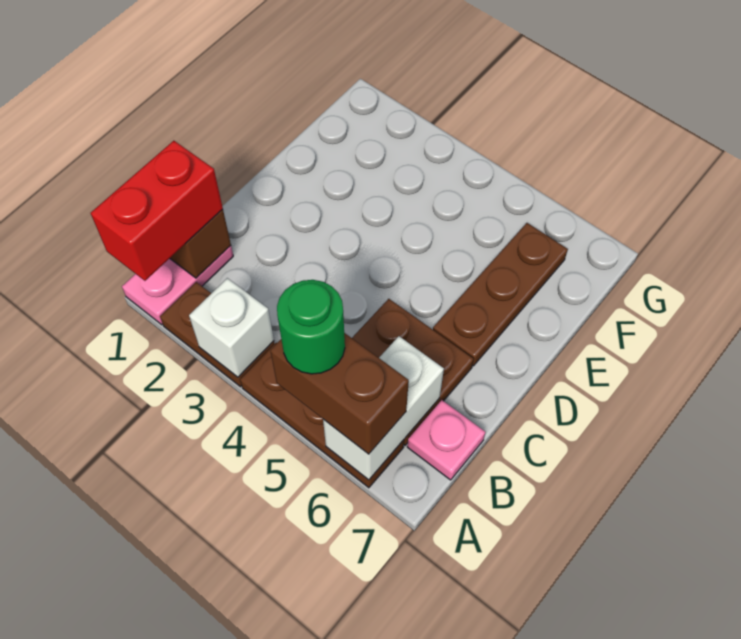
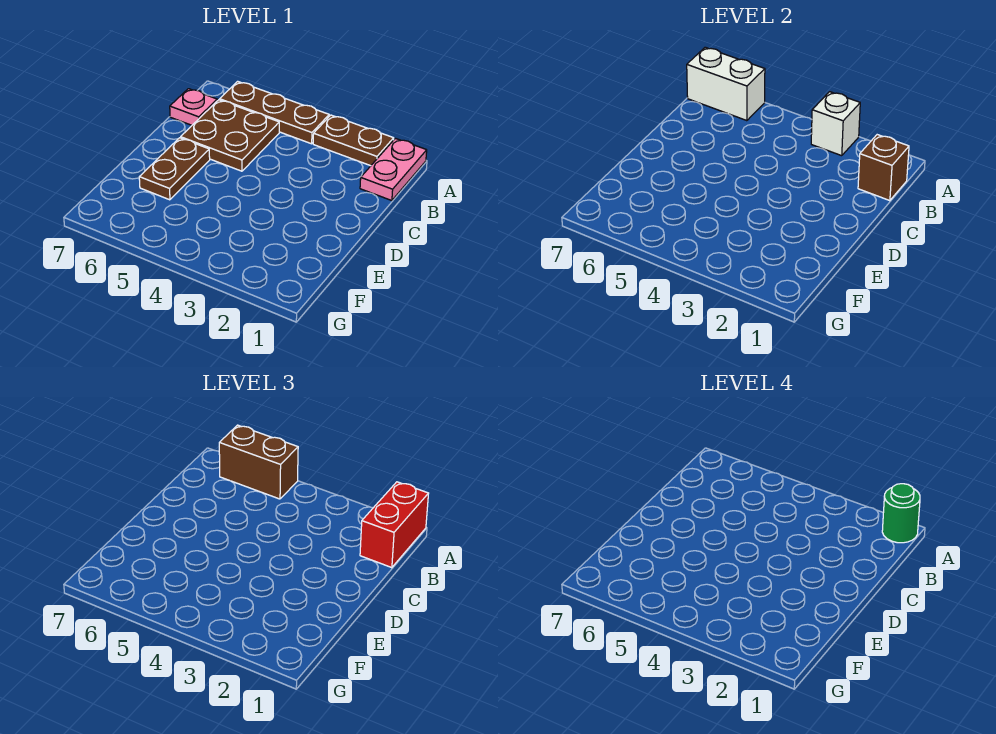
green round brick A5 level 4 -> green round brick A1 level 4
white brick A6:B6 level 2 -> white brick A6:A7 level 2
brown plate D6:F6 level 1 -> brown plate D6:E6 level 1

